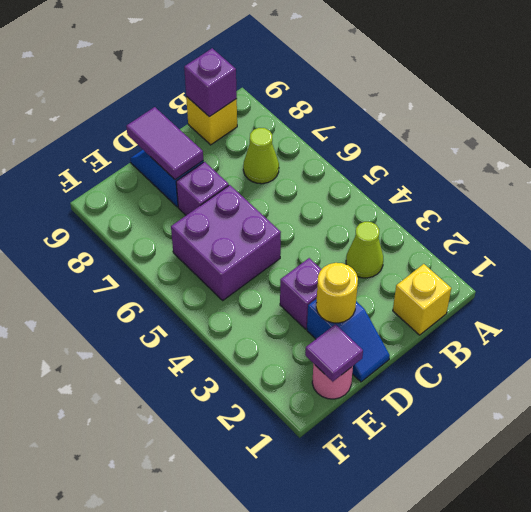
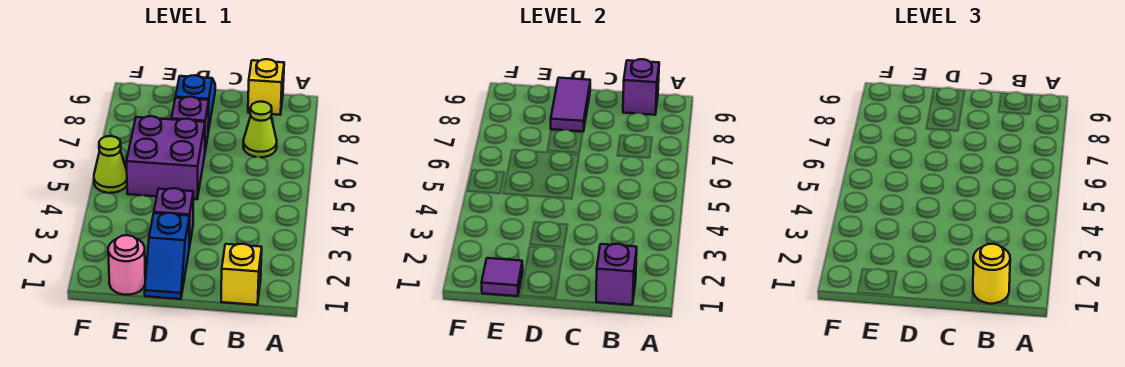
none -> purple brick B1 level 2
lime cone B3 level 1 -> lime cone F5 level 1
yellow round brick D2 level 2 -> yellow round brick B1 level 3

